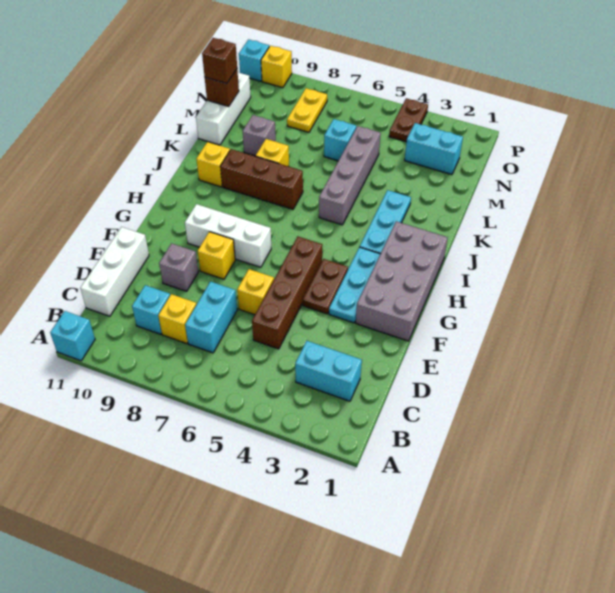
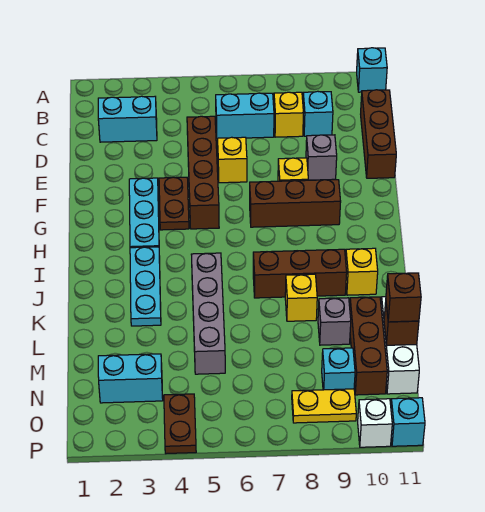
cyan brick C7:D7 level 1 -> cyan brick C6:C7 level 1
white brick C11:E11 level 1 -> brown brick C11:E11 level 1
grey brick F1:I2 level 1 -> none
white brick G7:G9 level 1 -> brown brick G7:G9 level 1
none -> brown brick L10:N10 level 1
cyan brick M6 level 1 -> cyan brick N9 level 1
yellow plate N8:O8 level 1 -> yellow plate O8:O9 level 1
yellow brick P10 level 1 -> white brick P10 level 1

